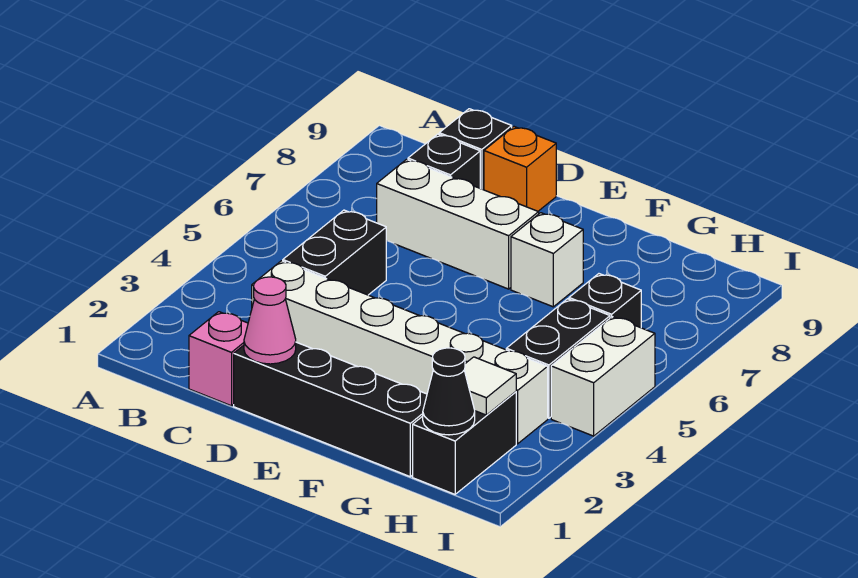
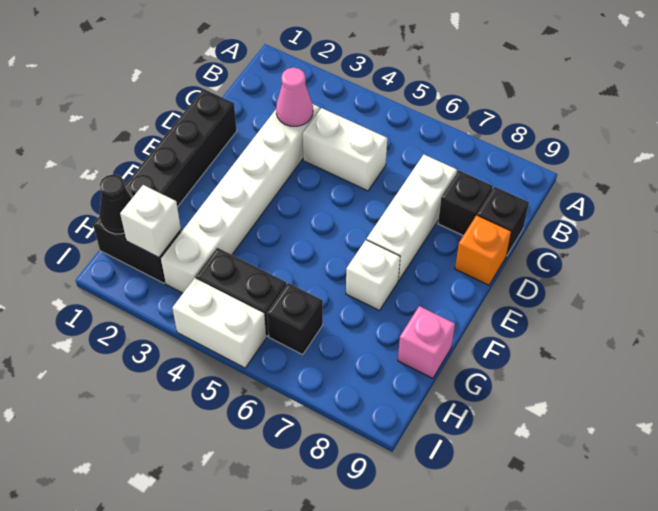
pink brick C1 level 1 -> pink brick G9 level 1
black brick C4:C5 level 1 -> white brick C4:C5 level 1
pink cone D1 level 2 -> pink cone C3 level 2
white tile H2 level 2 -> white brick H2 level 2

